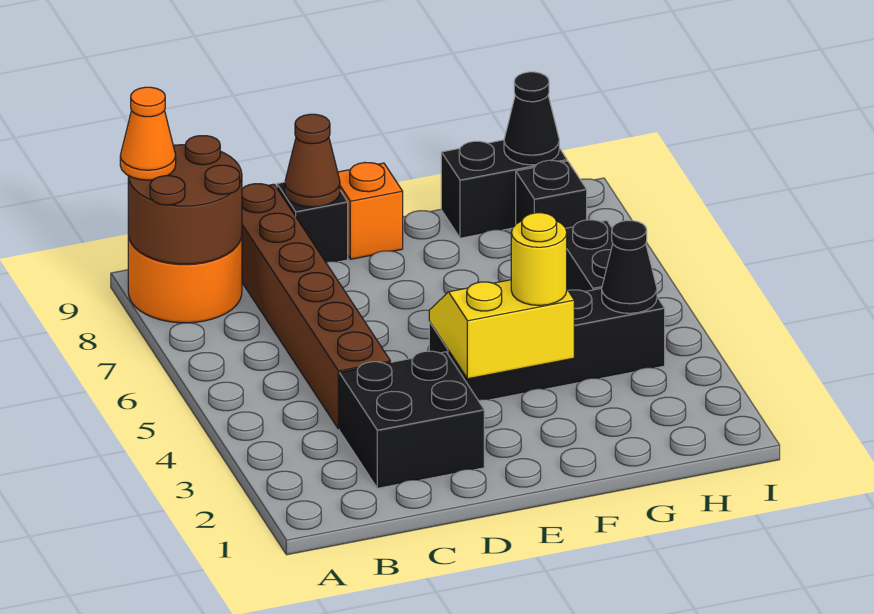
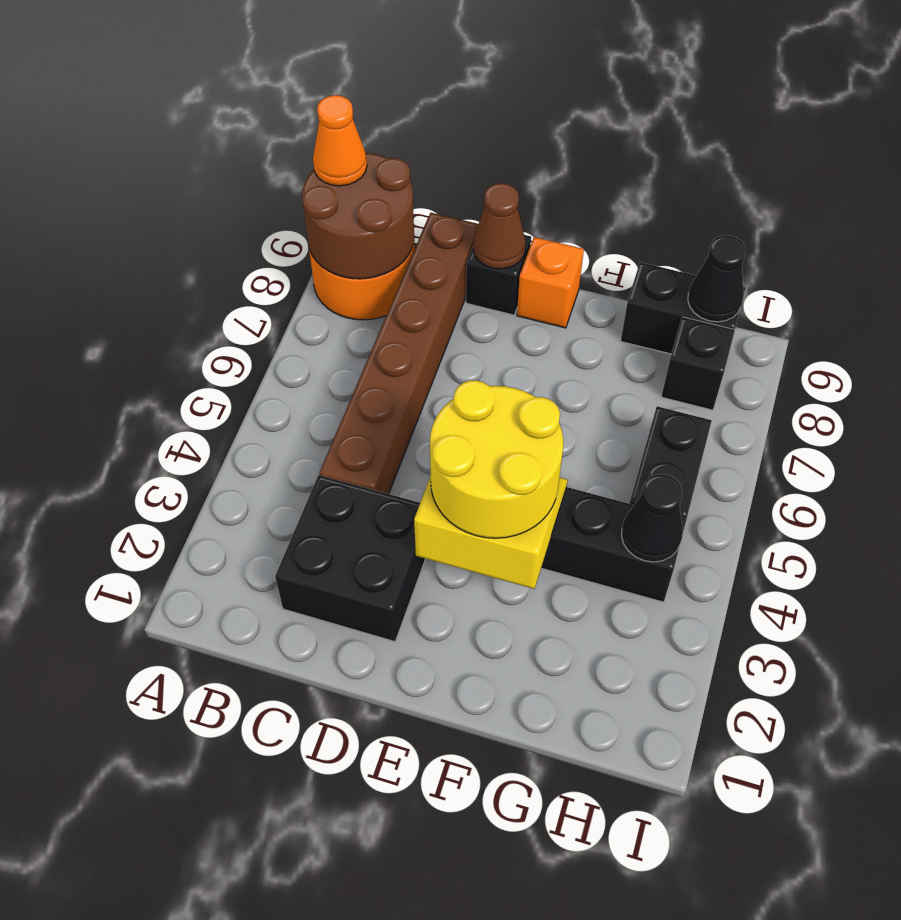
yellow round brick F3 level 3 -> yellow round brick E3:F4 level 3

